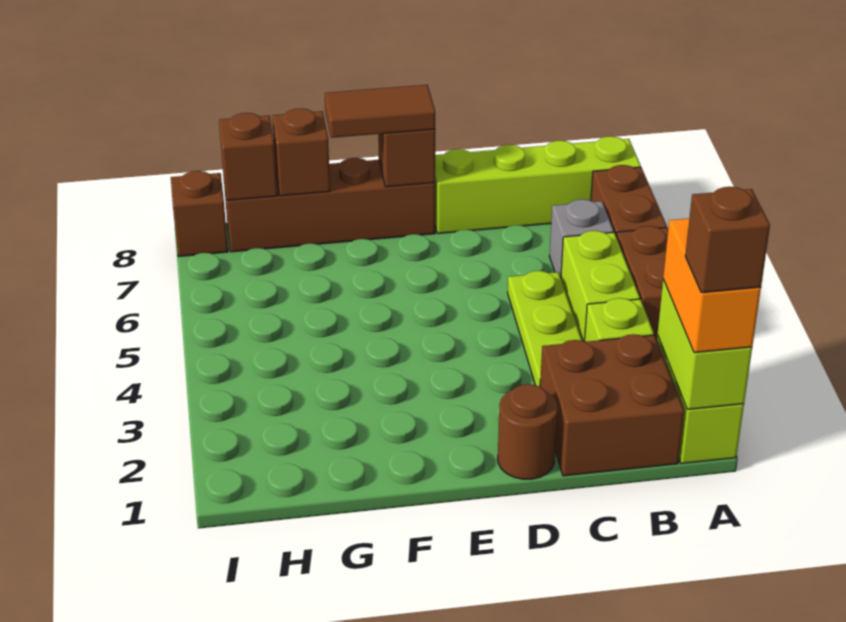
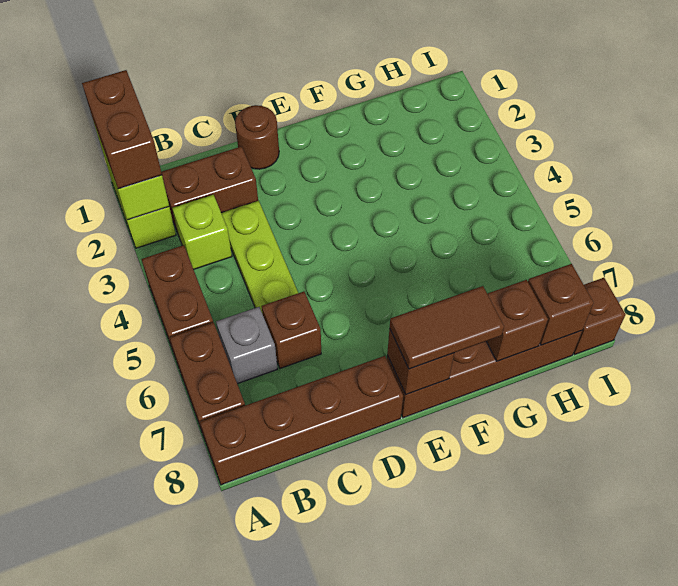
orange brick A1:A2 level 3 -> brown brick A1:A2 level 3
brown brick A1 level 4 -> brown brick C6 level 1
lime brick A8:D8 level 1 -> brown brick A8:D8 level 1
brown brick B1:C2 level 1 -> brown brick B2:C2 level 1
lime brick B4:B5 level 1 -> none

